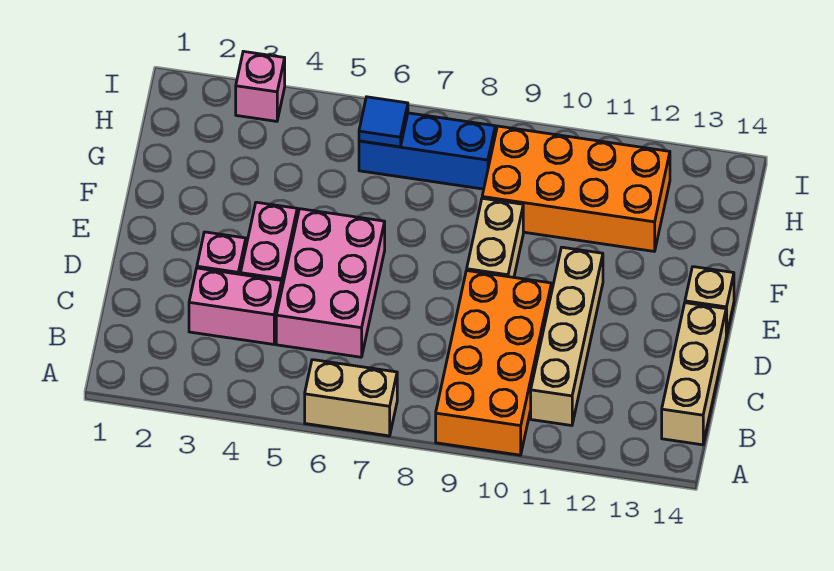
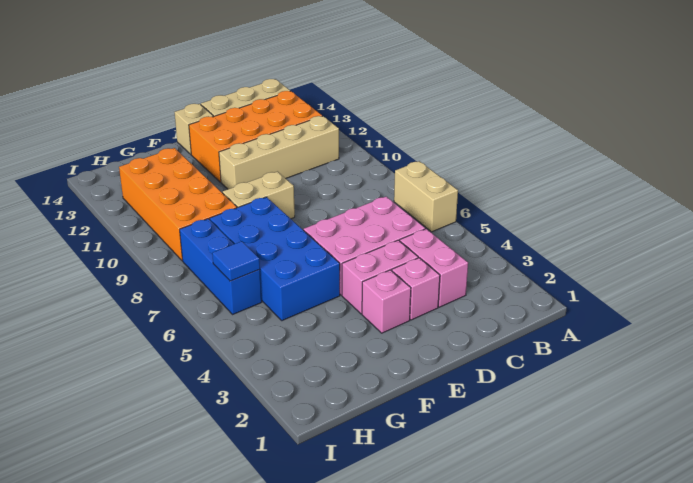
orange brick A9:D10 level 1 -> orange brick B12:E13 level 1
none -> blue brick F5:G8 level 1
pink brick I3 level 1 -> pink brick E3 level 1

